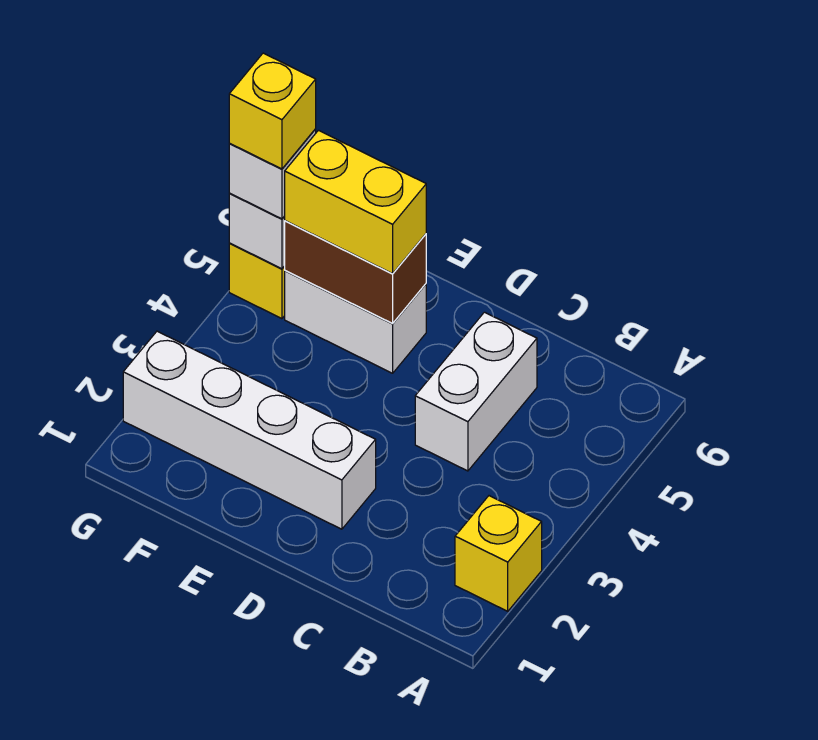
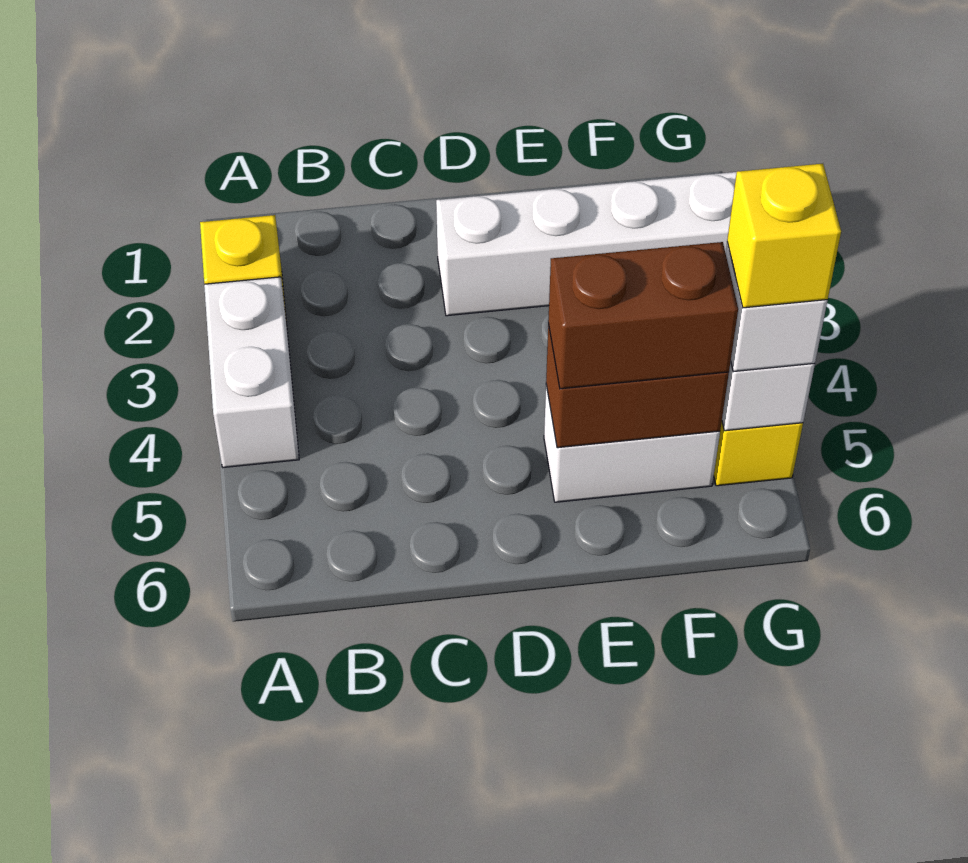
white brick C4:C5 level 1 -> white brick A3:A4 level 1
yellow brick E5:F5 level 3 -> brown brick E5:F5 level 3

